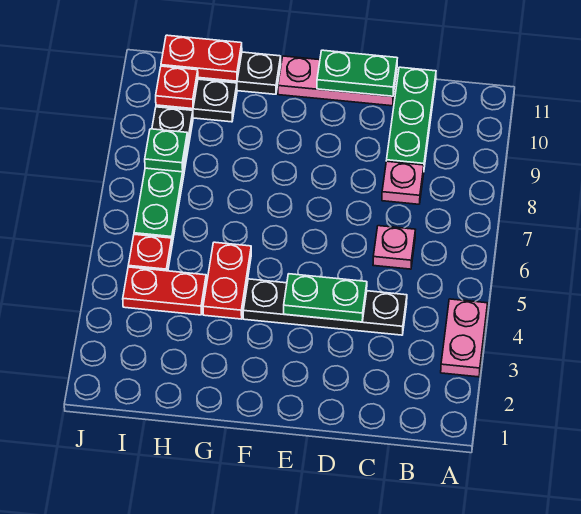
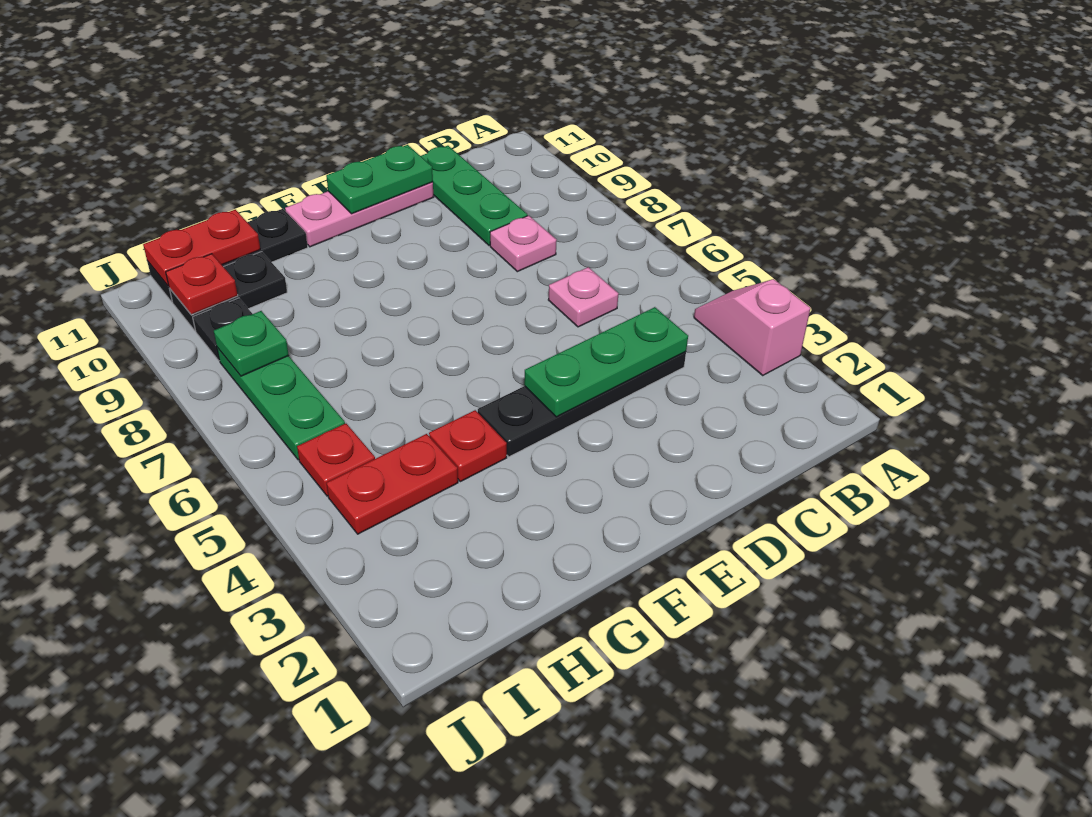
pink plate A3:A4 level 1 -> pink slope A3:A4 level 1 top 3
green plate D4:E4 level 2 -> green plate C4:E4 level 2
red plate G4:G5 level 1 -> red plate G4 level 1

